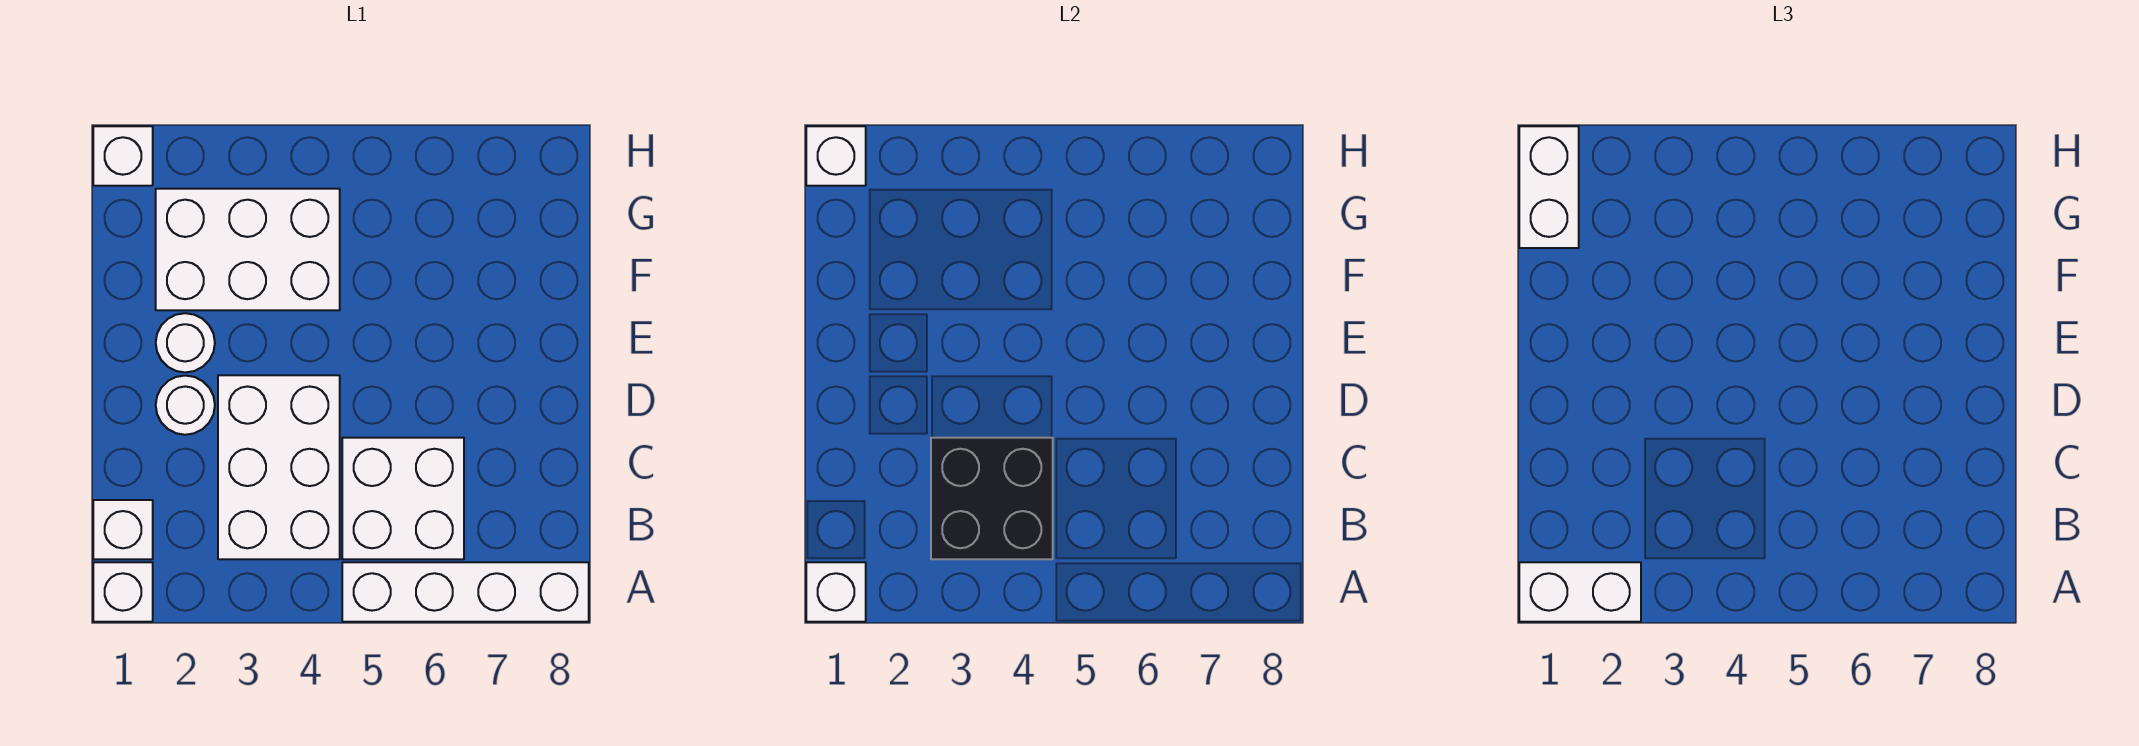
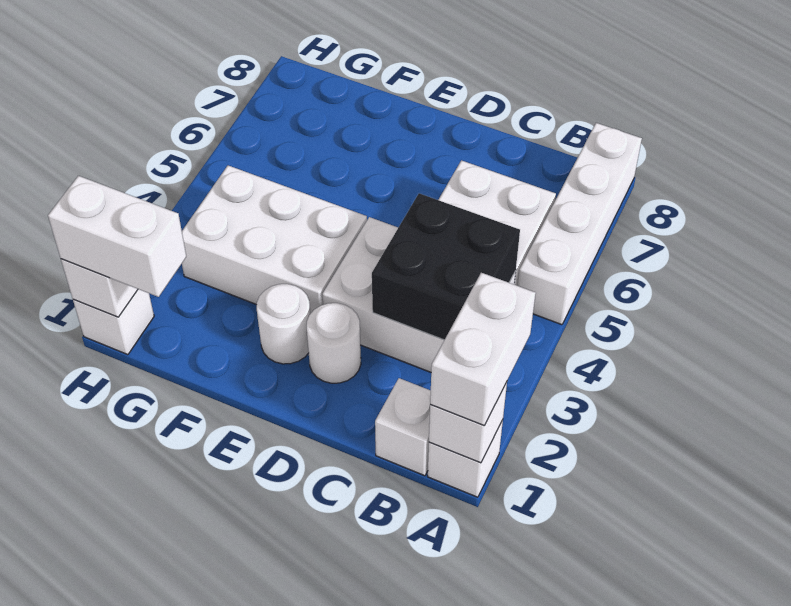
white brick F2:G4 level 1 -> white brick E3:G4 level 1

